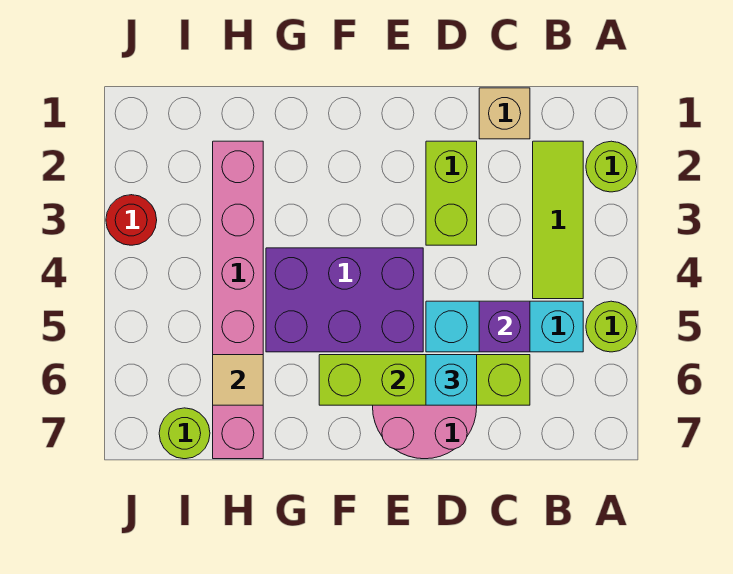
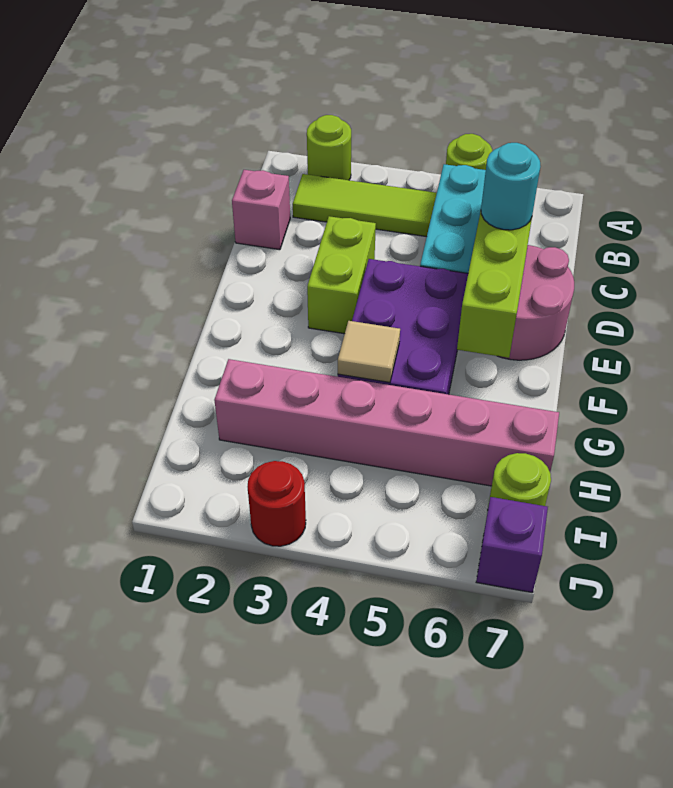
tan brick C1 level 1 -> pink brick C1 level 1
purple brick C5 level 2 -> purple brick J7 level 1
lime brick D2:D3 level 1 -> lime brick D3:E3 level 1
cyan brick D6 level 3 -> cyan round brick D6 level 3
tan tile H6 level 2 -> tan tile G4 level 2

